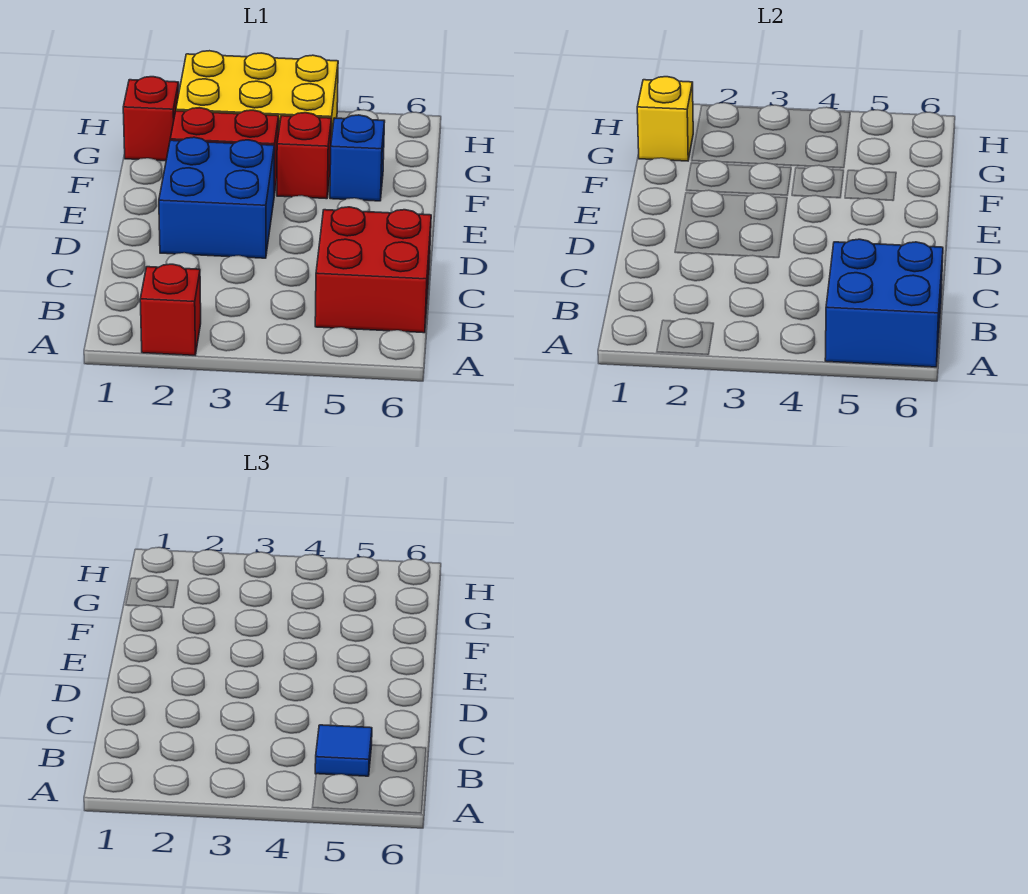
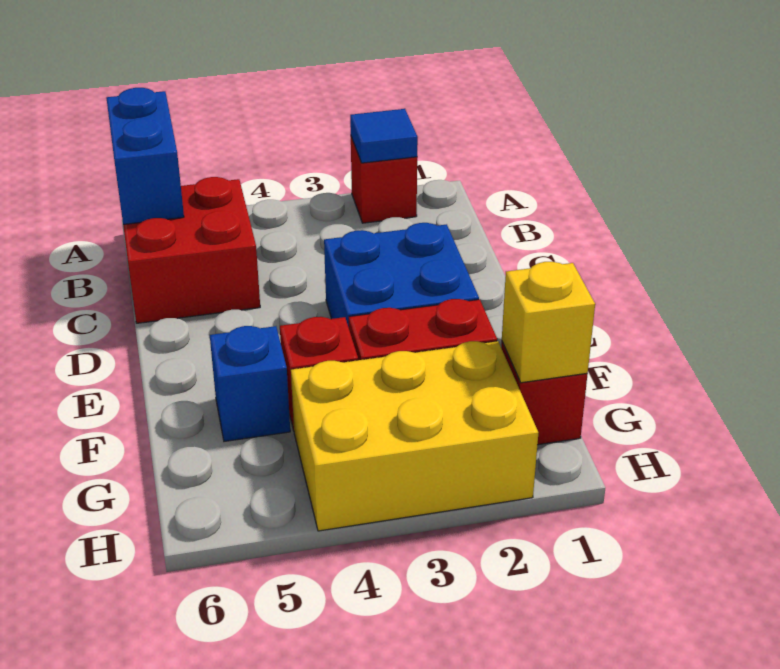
blue brick A5:B6 level 2 -> blue brick A6:B6 level 2
blue tile B5 level 3 -> blue tile A2 level 2

